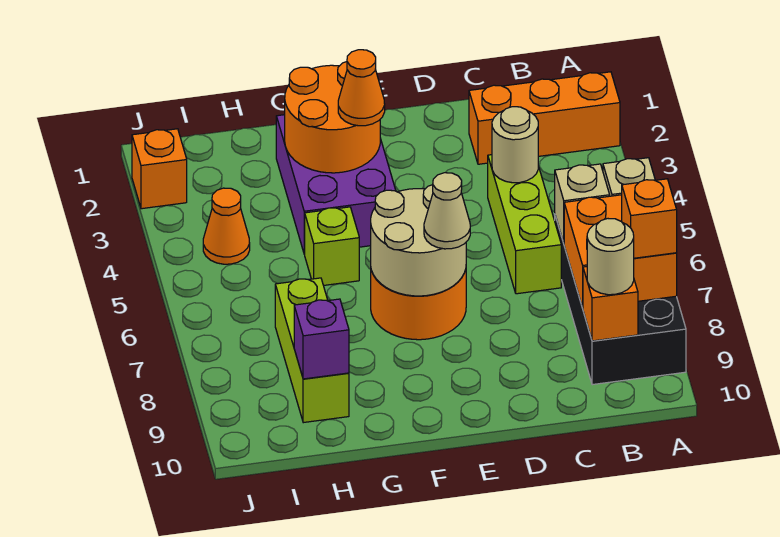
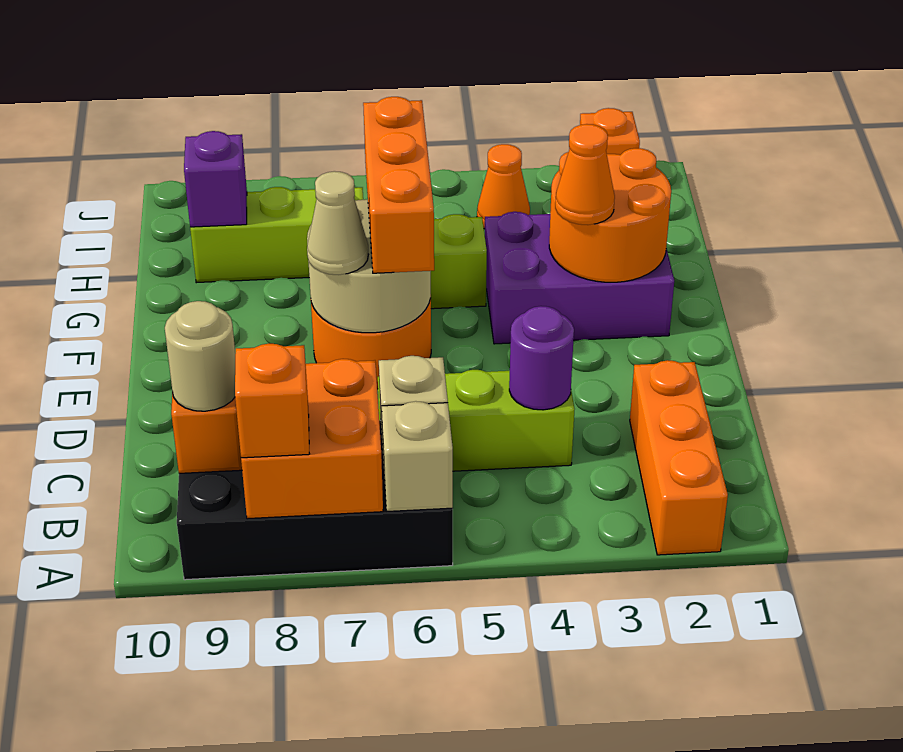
tan round brick C4 level 2 -> purple round brick C4 level 2
none -> orange brick E6:G6 level 3

